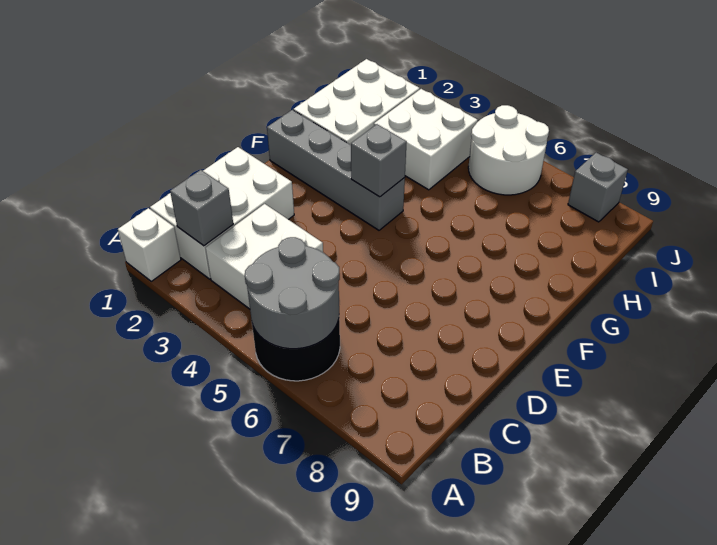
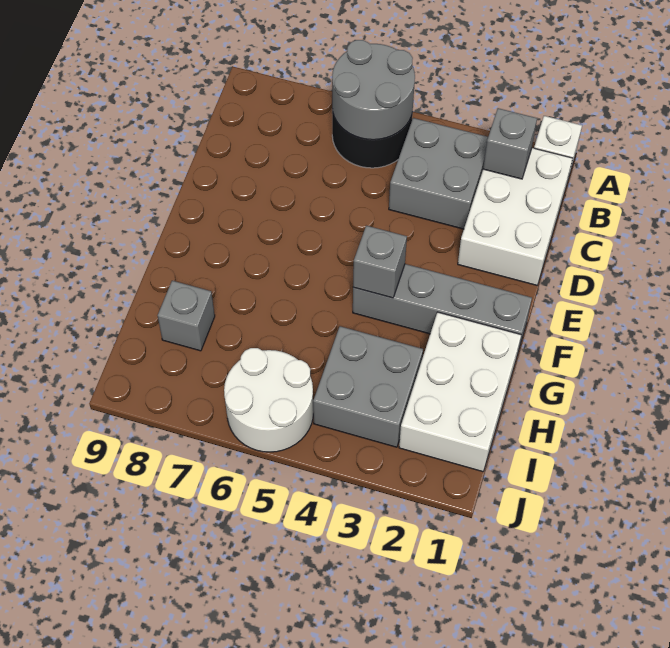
white brick B3:C4 level 1 -> grey brick B3:C4 level 1
white brick H3:I4 level 1 -> grey brick H3:I4 level 1
grey brick J8 level 1 -> grey brick H8 level 1

